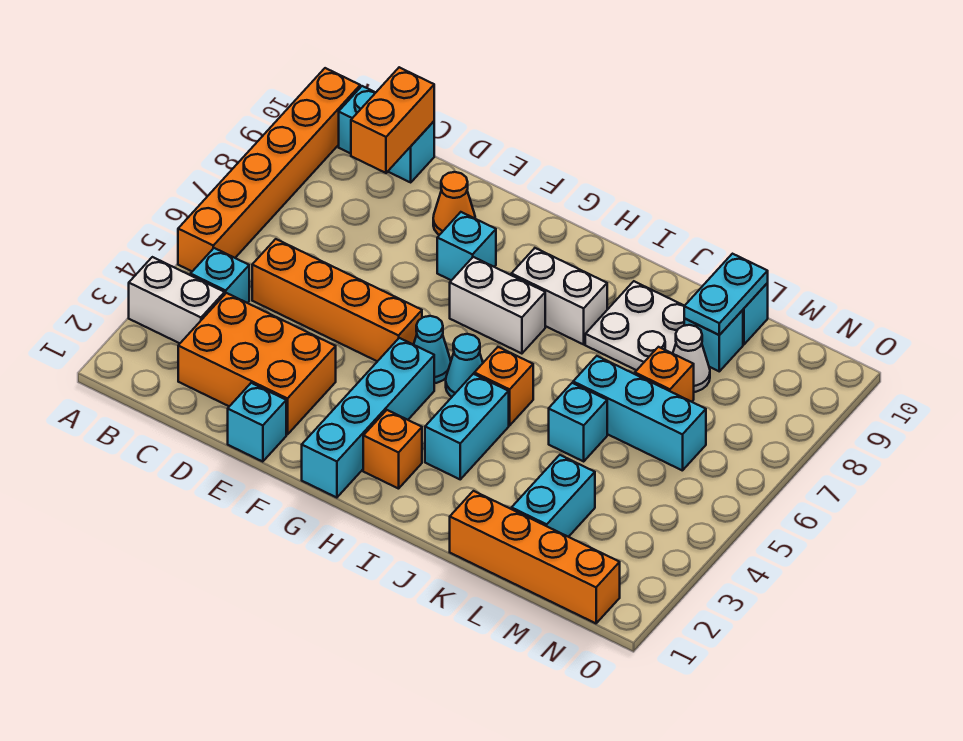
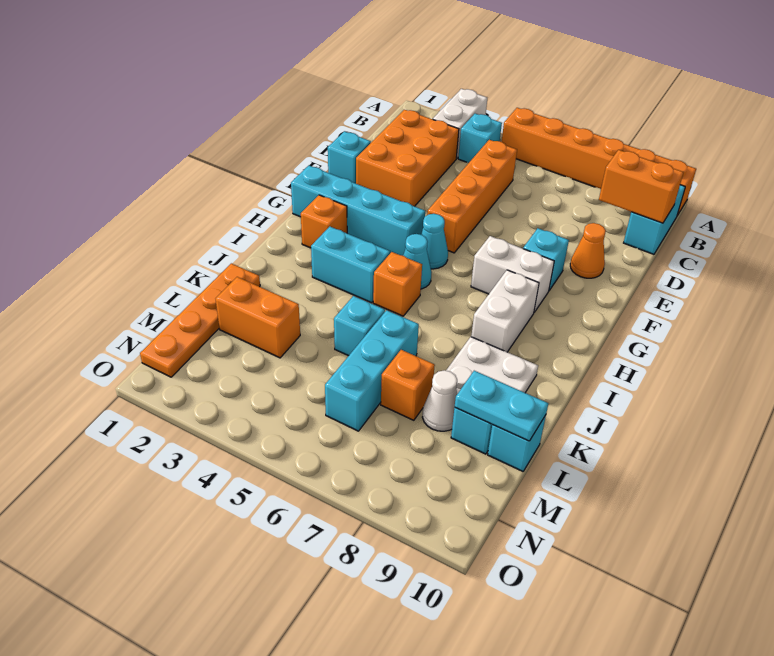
white brick G7:H7 level 1 -> white brick G7:G8 level 1
orange brick K1:N1 level 1 -> orange plate K1:N1 level 1
cyan brick L2:L3 level 1 -> orange brick L2:L3 level 1

